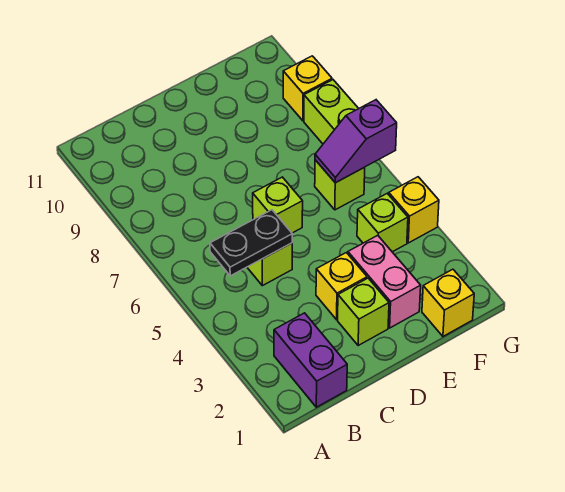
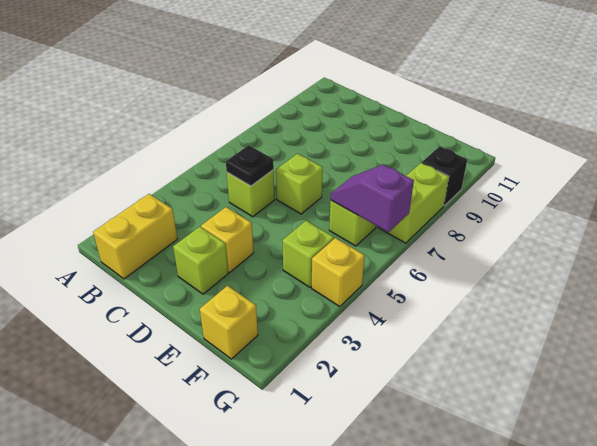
purple brick B1:B2 level 1 -> yellow brick B1:B2 level 1
black plate B5:C5 level 2 -> black plate C5 level 2
pink brick E2:E3 level 1 -> none
yellow brick G9 level 1 -> black brick G9 level 1

